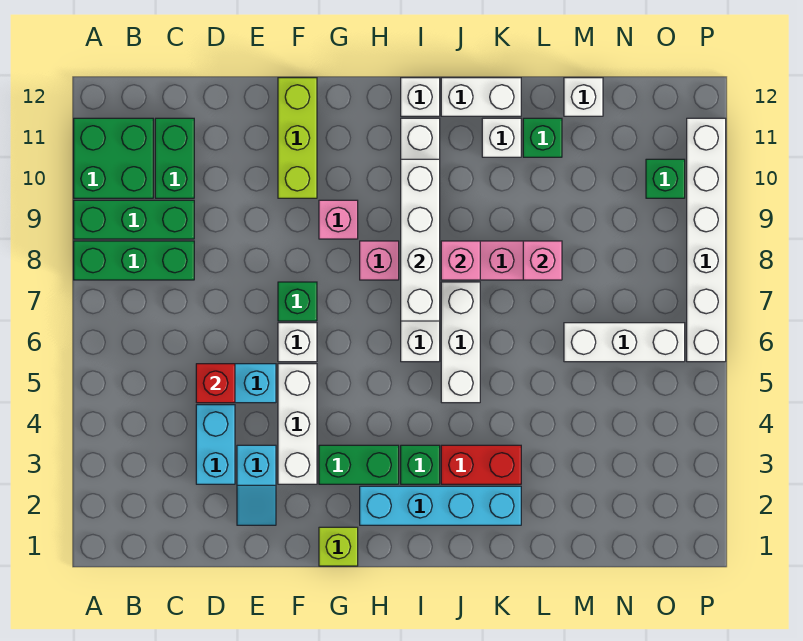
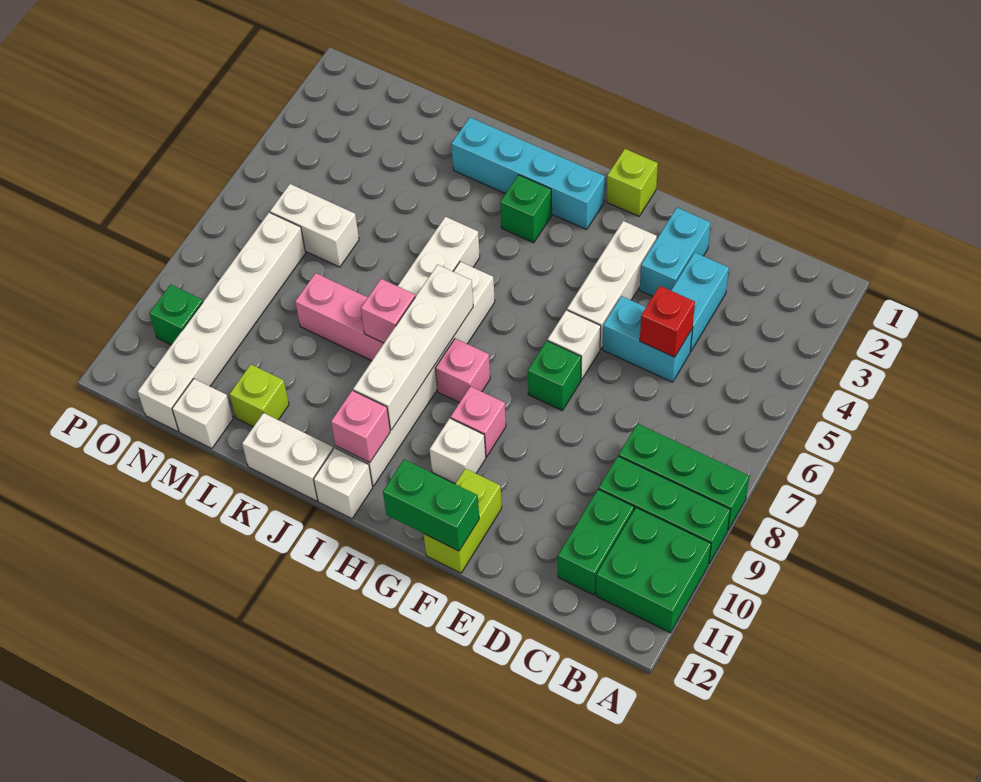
cyan slope E2:E3 level 1 top 3 -> cyan brick E2:E3 level 1
lime brick F10:F12 level 1 -> lime brick F11:F12 level 1
green brick G3:H3 level 1 -> green brick F12:G12 level 2
red brick J3:K3 level 1 -> none
white brick K11 level 1 -> white brick G10 level 1
pink brick L8 level 2 -> pink brick I11 level 2
green brick L11 level 1 -> lime brick L11 level 1
white brick M6:O6 level 1 -> white brick M6:N6 level 1
white brick P6:P11 level 1 -> white brick N7:N12 level 1

